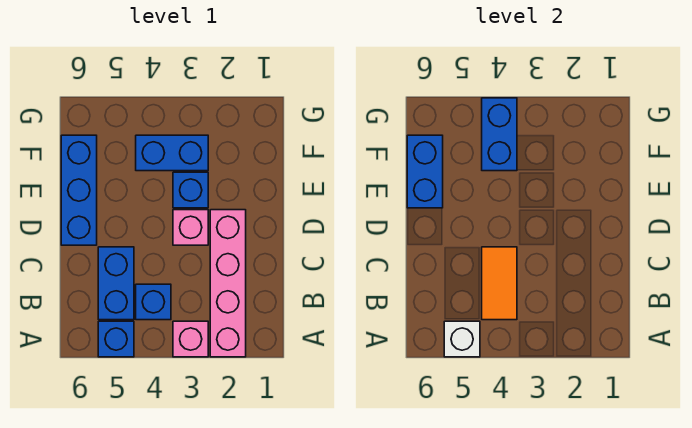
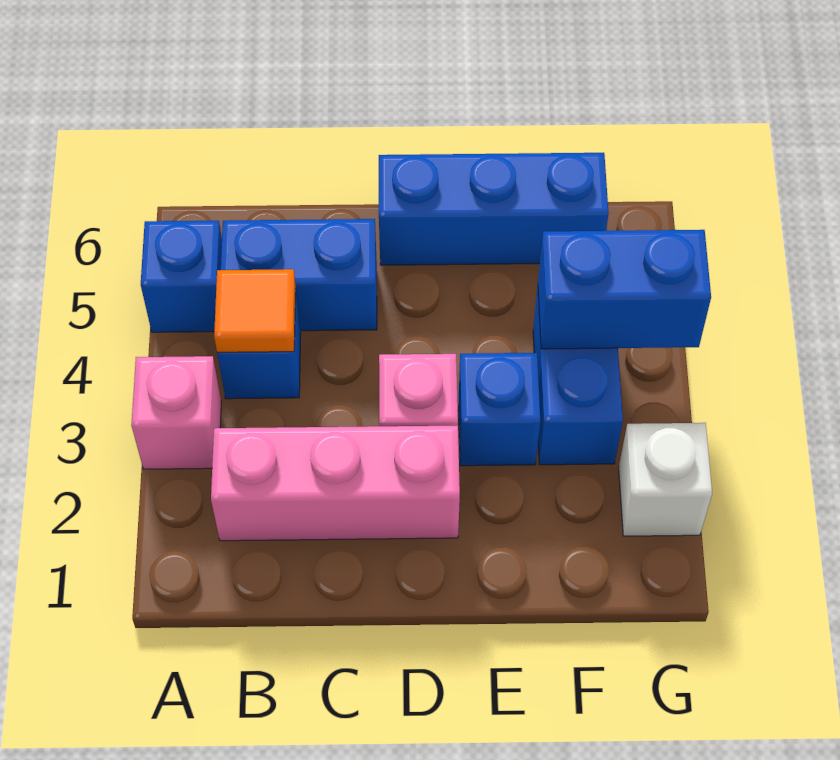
pink brick A2:D2 level 1 -> pink brick B2:D2 level 1
white brick A5 level 2 -> white brick G2 level 1
orange tile B4:C4 level 2 -> orange tile B4 level 2
blue brick E6:F6 level 2 -> none

